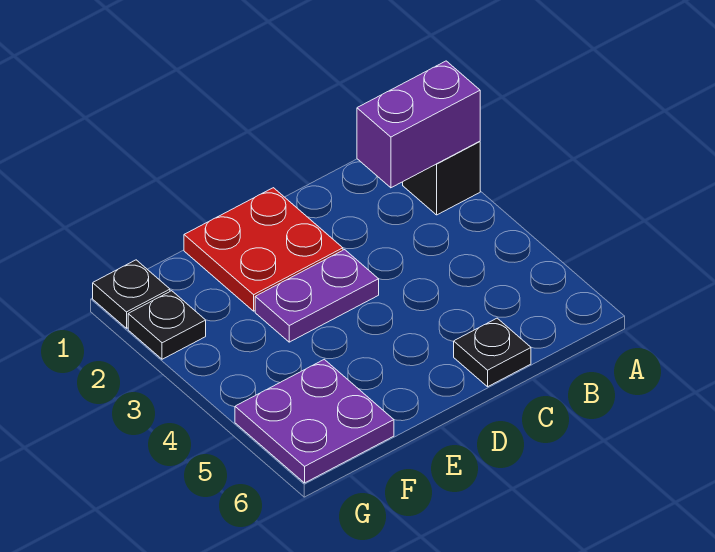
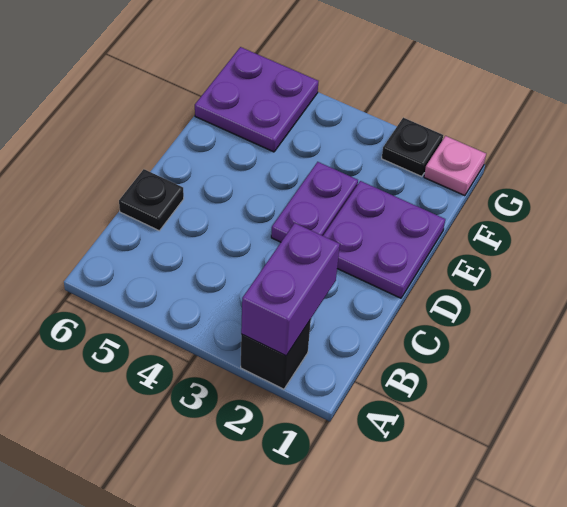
red plate D1:E2 level 1 -> purple plate D1:E2 level 1
black plate G1 level 1 -> pink plate G1 level 1

